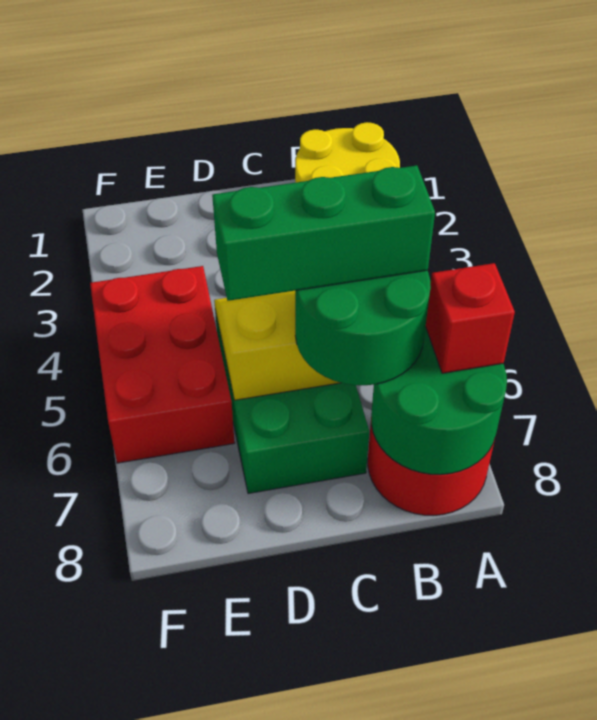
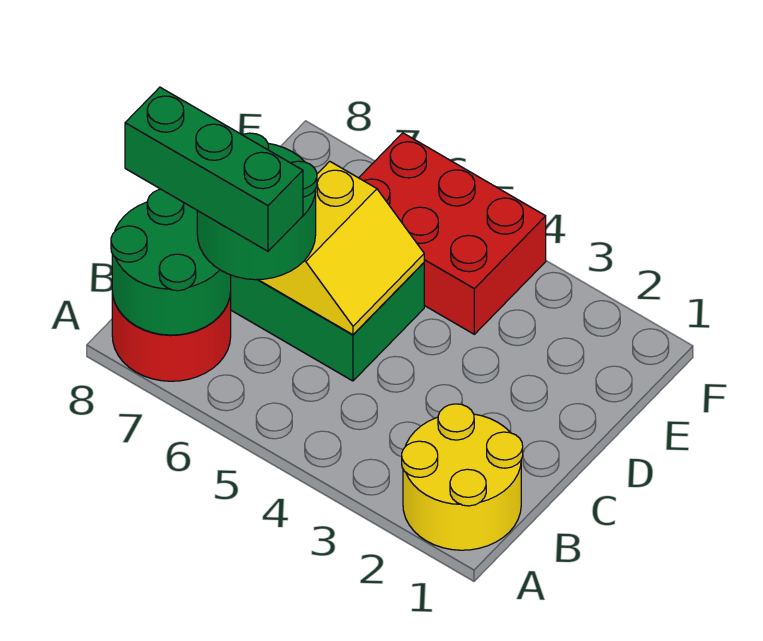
red brick A7 level 3 -> none
green brick B6:D6 level 4 -> green brick B6:B8 level 4

